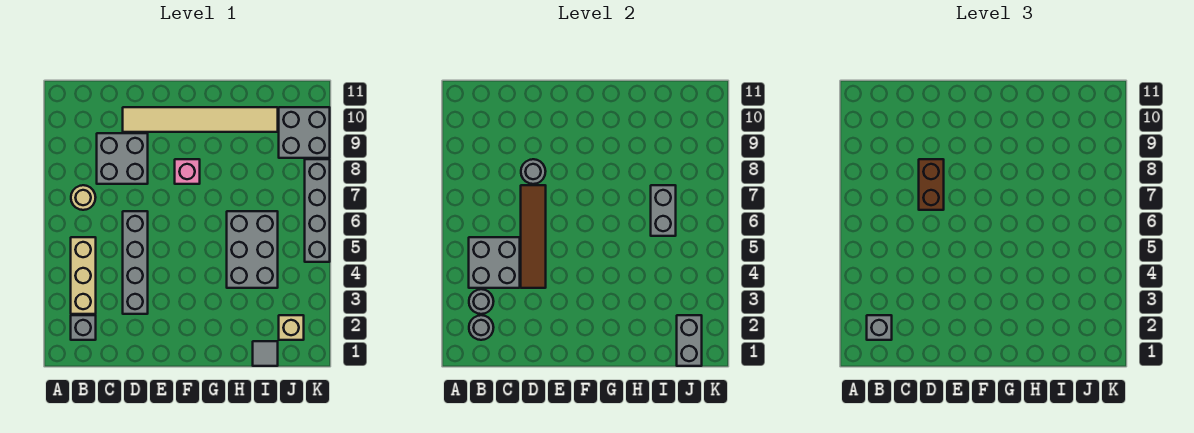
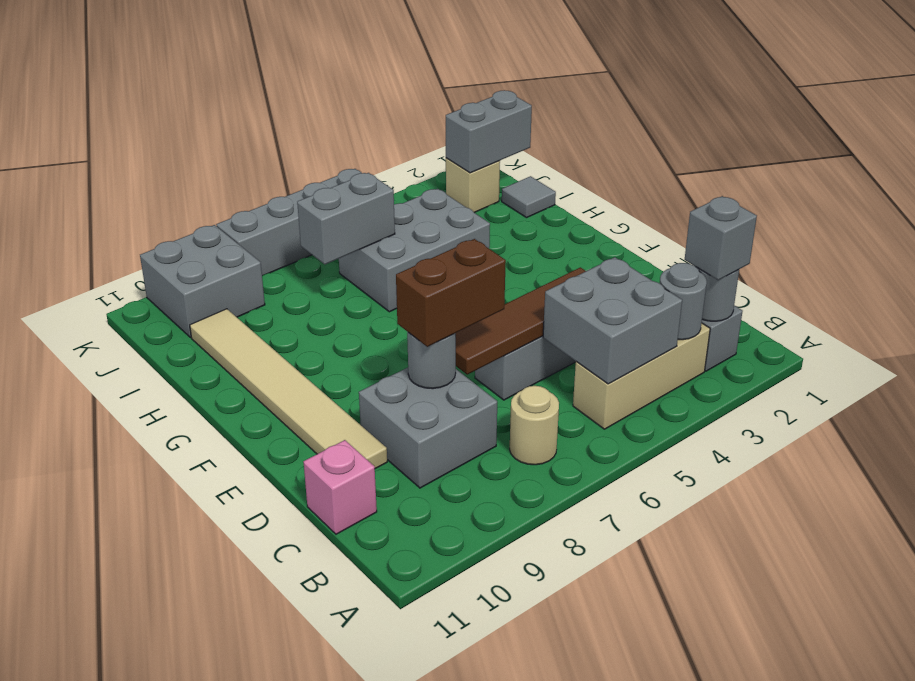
pink brick F8 level 1 -> pink brick C11 level 1

